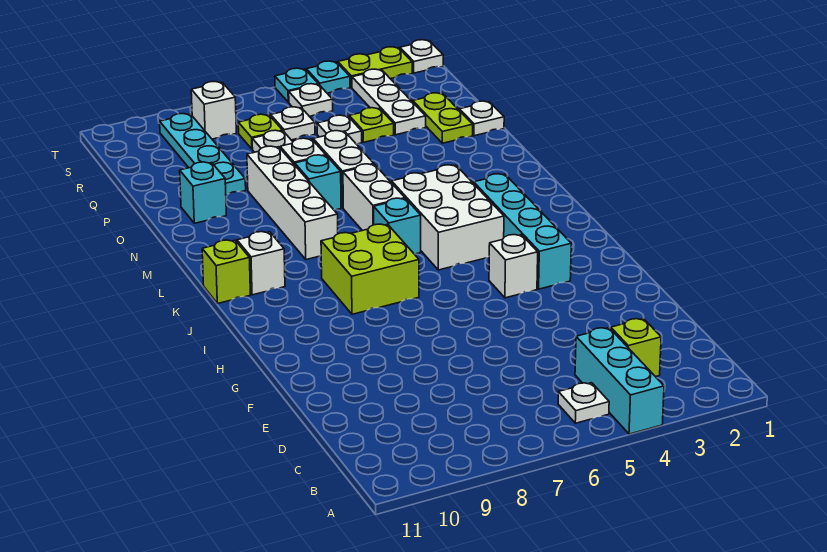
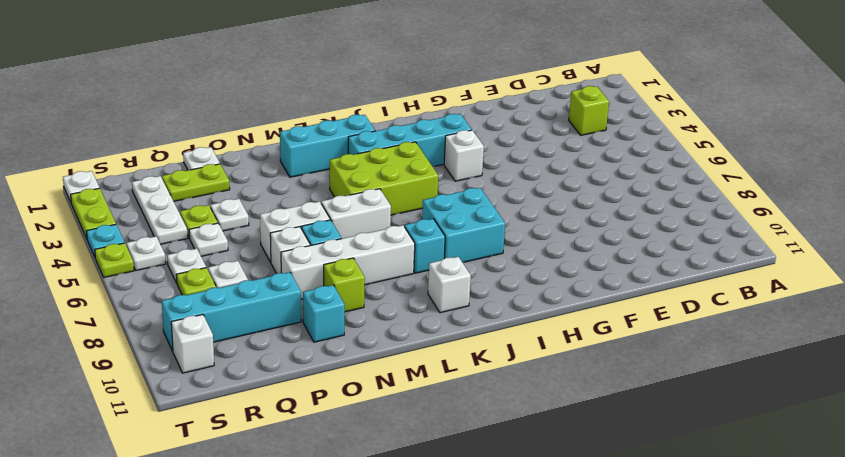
cyan brick A4:C4 level 1 -> cyan brick K2:M2 level 1
white plate B5 level 1 -> white plate P4 level 1
lime brick I7:J8 level 1 -> cyan brick I7:J8 level 1
white brick J4:L5 level 1 -> lime brick J4:L5 level 1
cyan brick K6 level 1 -> cyan brick K8 level 1
lime brick K11 level 1 -> lime brick N9 level 1
cyan plate P9:S9 level 1 -> cyan brick P9:S9 level 1
white plate Q3:S3 level 1 -> white plate R2:R4 level 1
white brick S8 level 1 -> white brick S10 level 1
cyan plate T5 level 1 -> lime plate T5 level 1

